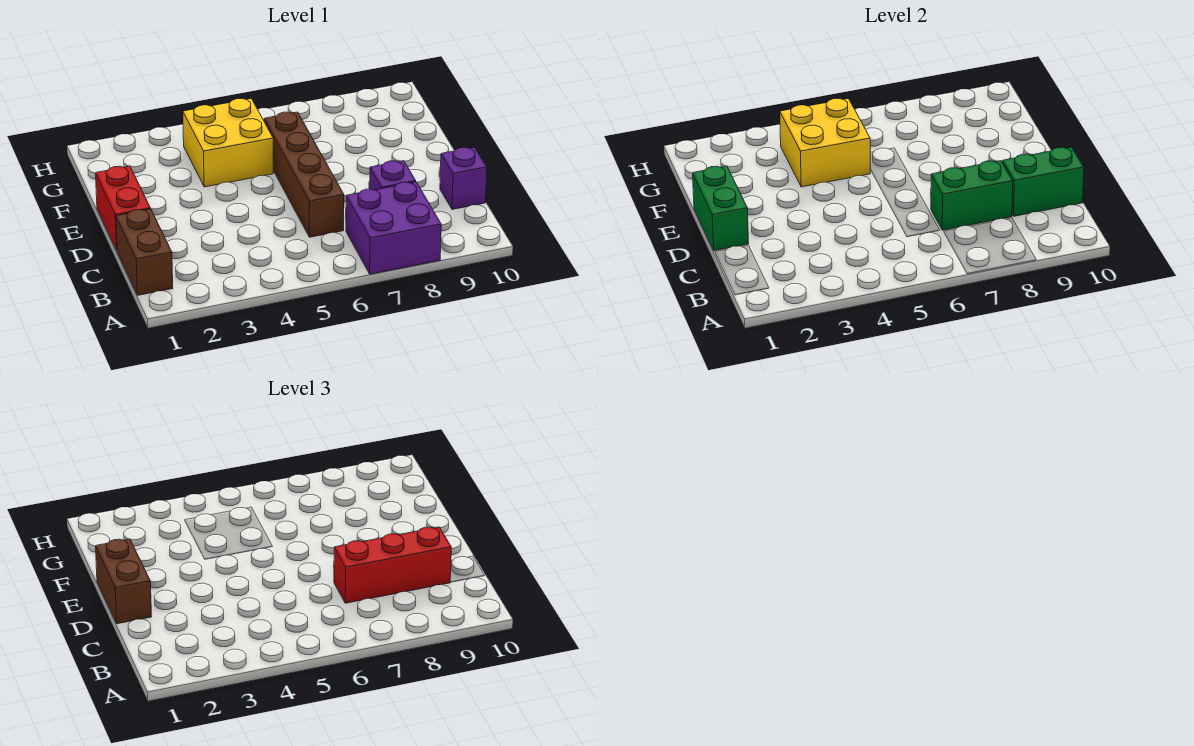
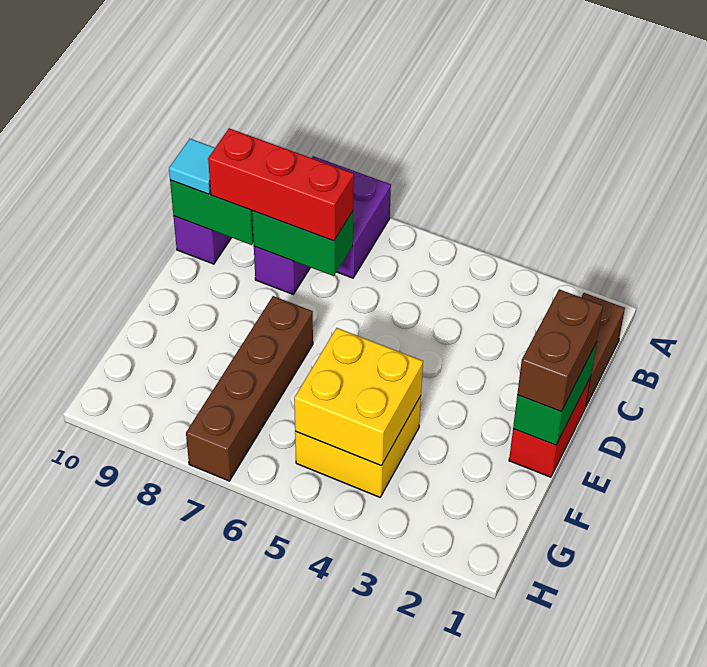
brown brick C6:F6 level 1 -> brown brick E7:H7 level 1
none -> cyan tile C10 level 3

